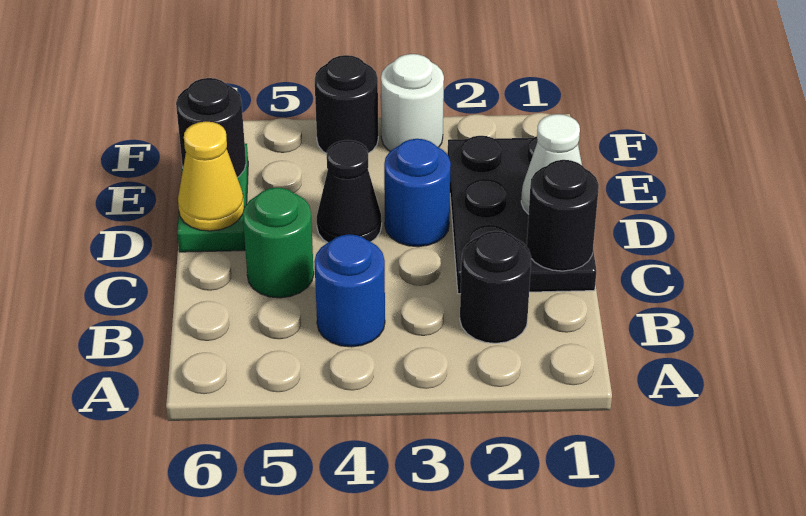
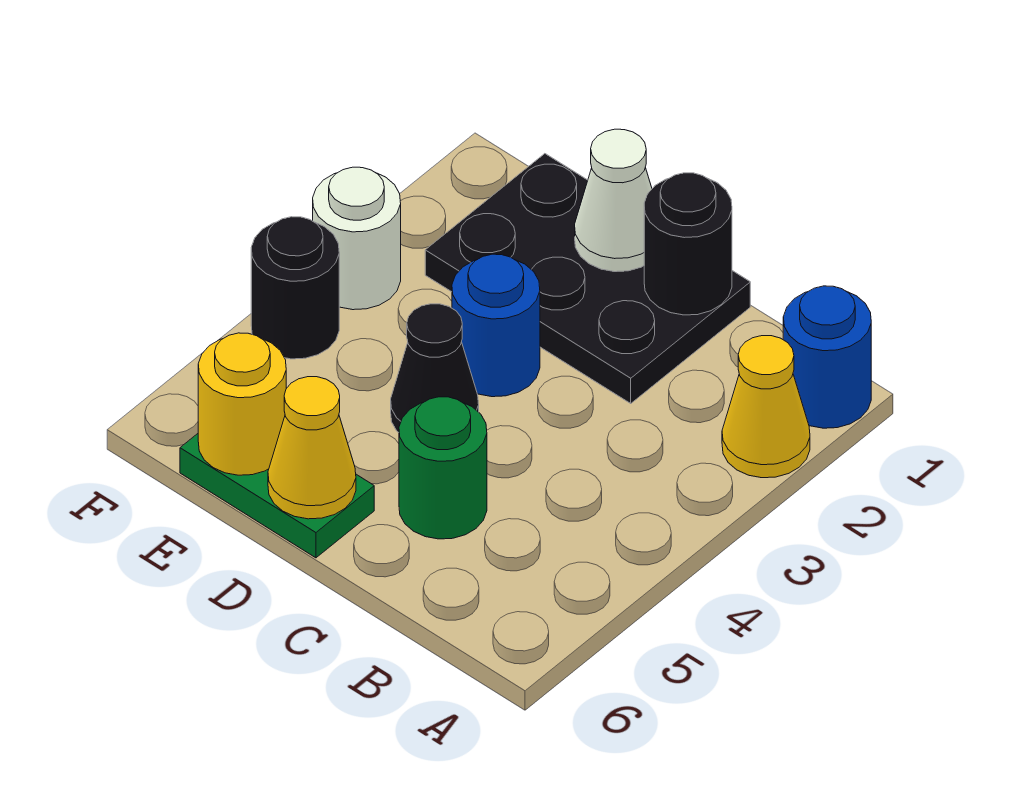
none -> yellow cone A2 level 1
black round brick B2 level 1 -> none
blue round brick B4 level 1 -> blue round brick A1 level 1
black round brick E6 level 2 -> yellow round brick E6 level 2

